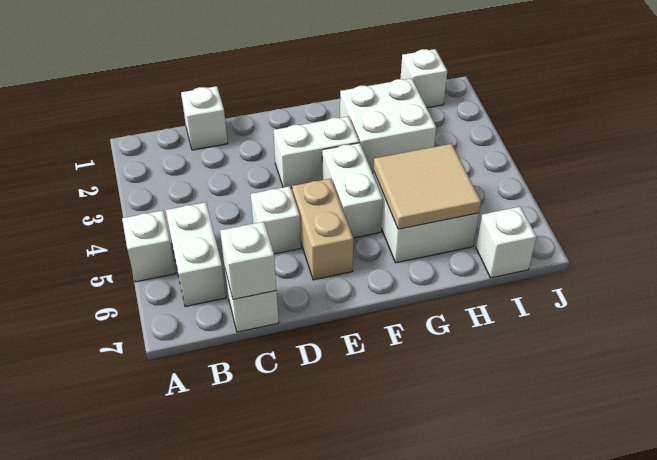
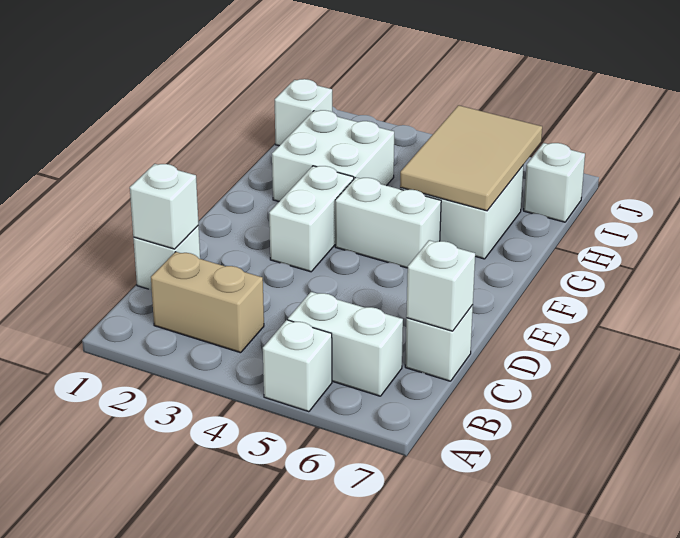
white brick D5 level 1 -> white brick C1 level 2
tan brick E5:E6 level 1 -> tan brick B2:B3 level 1
tan tile G5:H6 level 2 -> tan tile G5:I6 level 2

